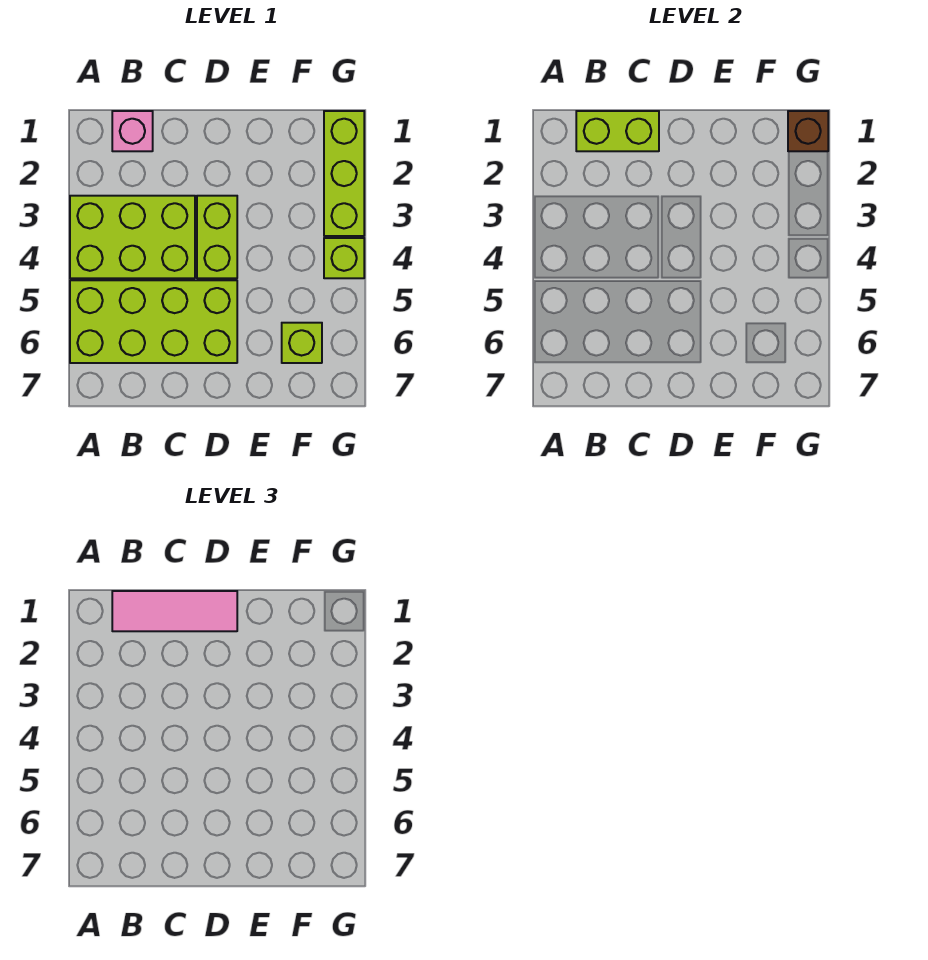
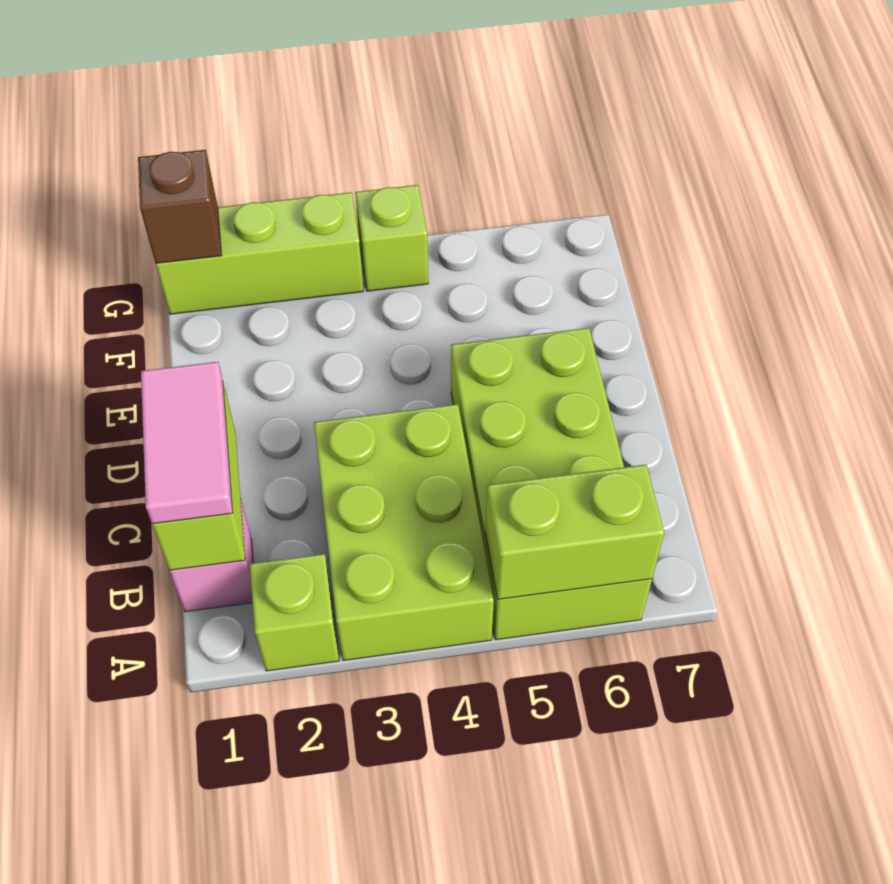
pink tile B1:D1 level 3 -> pink tile B1:C1 level 3
lime brick D3:D4 level 1 -> lime brick A5:A6 level 2
lime brick F6 level 1 -> lime brick A2 level 1

